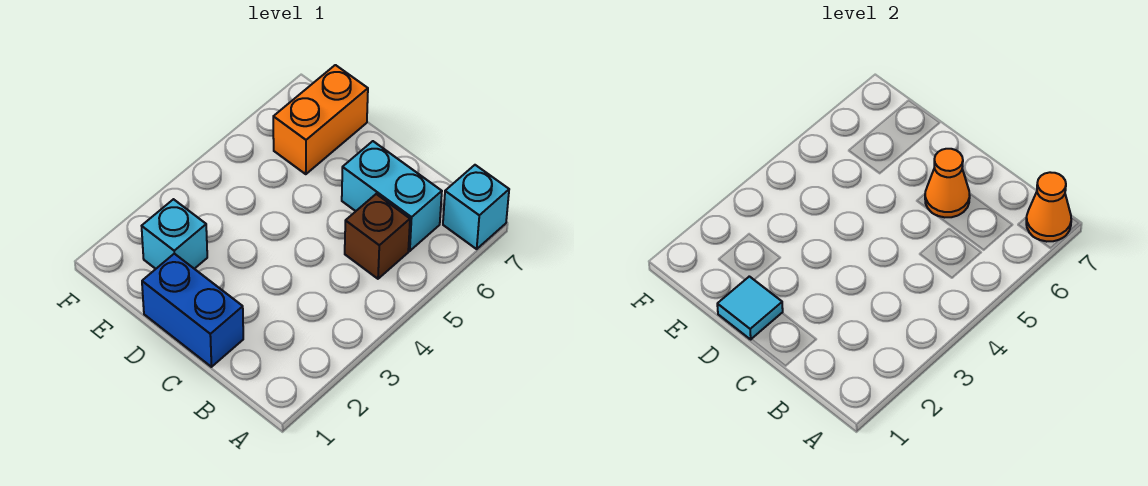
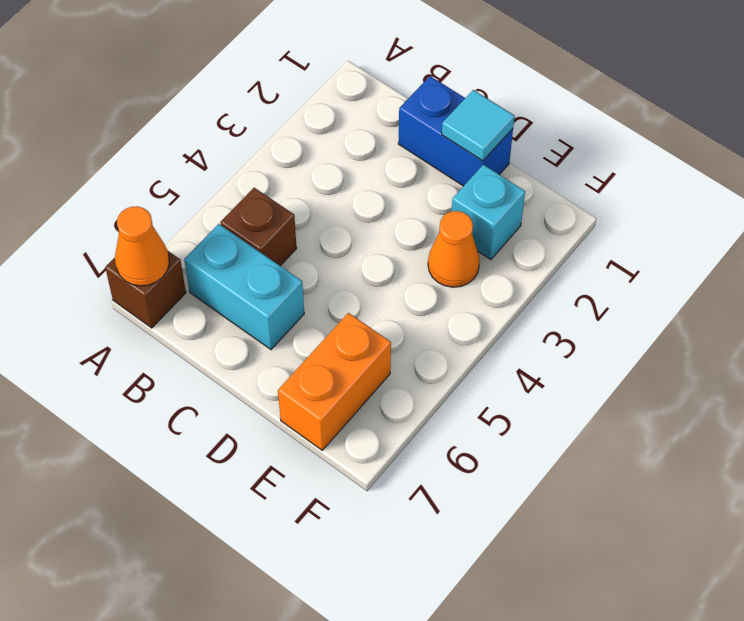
cyan brick A7 level 1 -> brown brick A7 level 1
orange cone C6 level 2 -> orange cone E3 level 1

